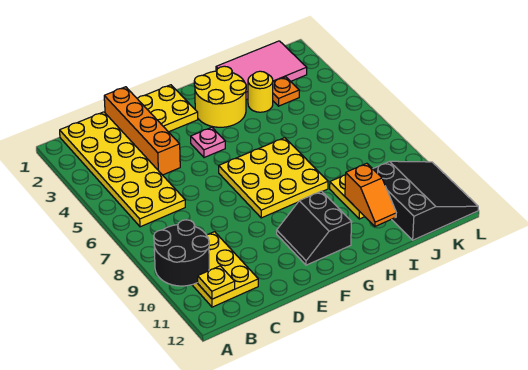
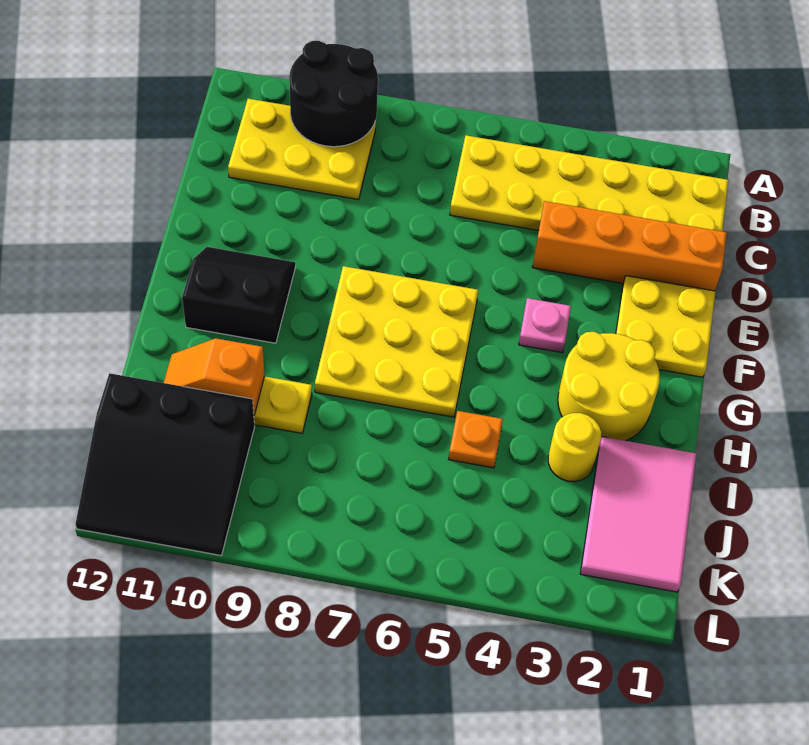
yellow plate B11 level 2 -> none
orange plate J3 level 1 -> orange plate I5 level 1

